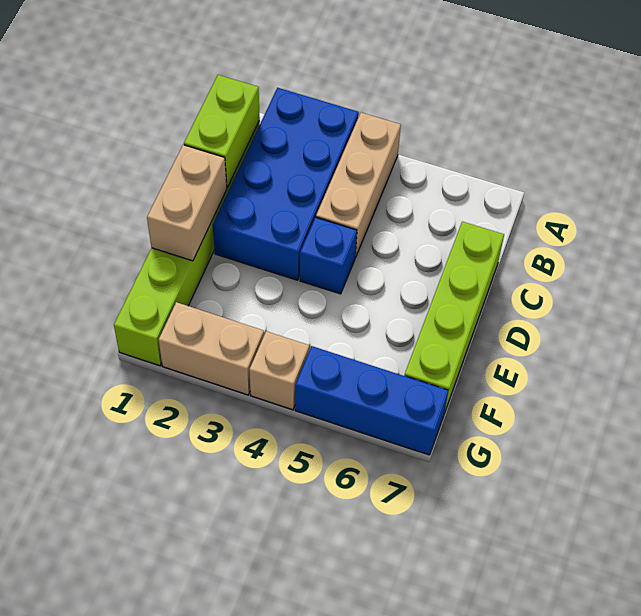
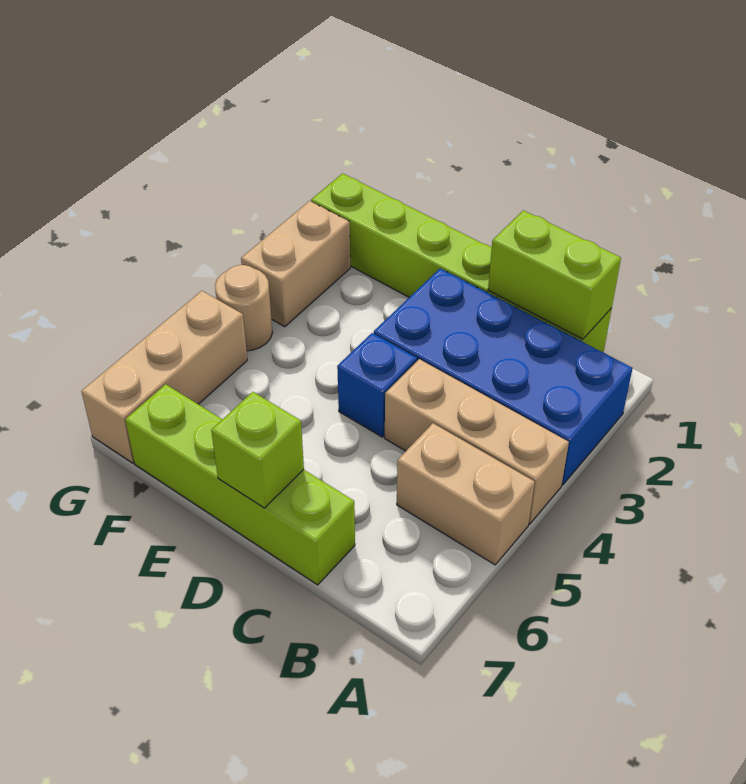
tan brick D1:E1 level 2 -> tan brick A5:B5 level 1
none -> lime brick D7 level 2
tan brick G4 level 1 -> tan round brick G4 level 1
blue brick G5:G7 level 1 -> tan brick G5:G7 level 1

